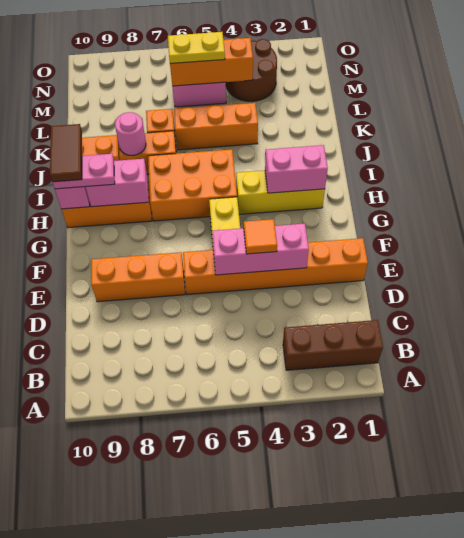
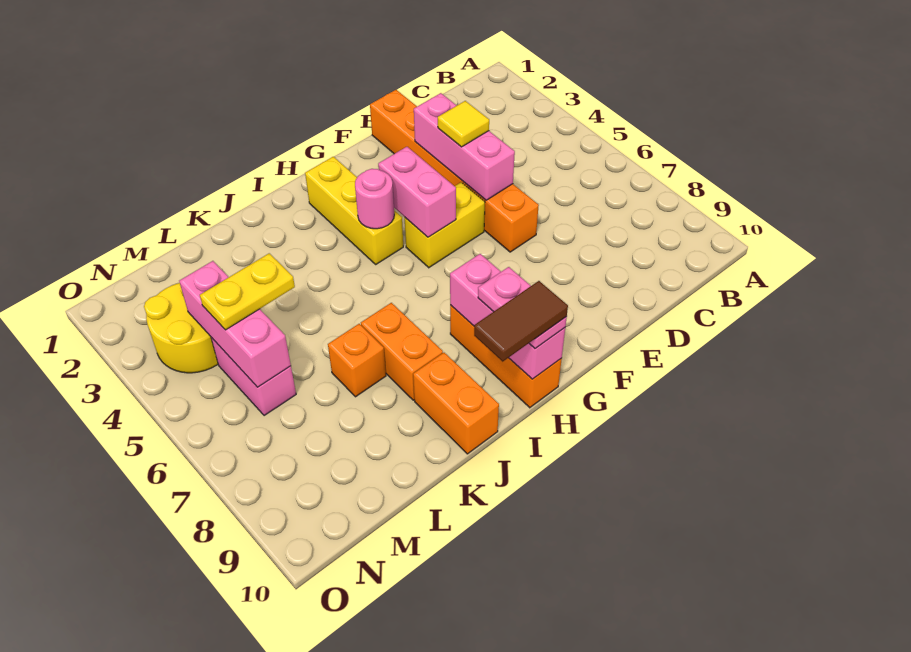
brown brick B1:B3 level 1 -> none
orange tile E4 level 3 -> yellow tile E4 level 3
orange brick E7:E9 level 1 -> none
pink brick H2:H3 level 2 -> pink brick G4:G5 level 2
orange brick H5:I7 level 1 -> none
pink round brick J8 level 2 -> pink round brick H4 level 2
orange brick K4:K6 level 1 -> none
brown round brick M3:N4 level 1 -> yellow round brick M3:N4 level 1
orange brick M4:M6 level 2 -> pink brick M4:M6 level 2
yellow plate M5:M6 level 3 -> yellow plate L5:M5 level 3

